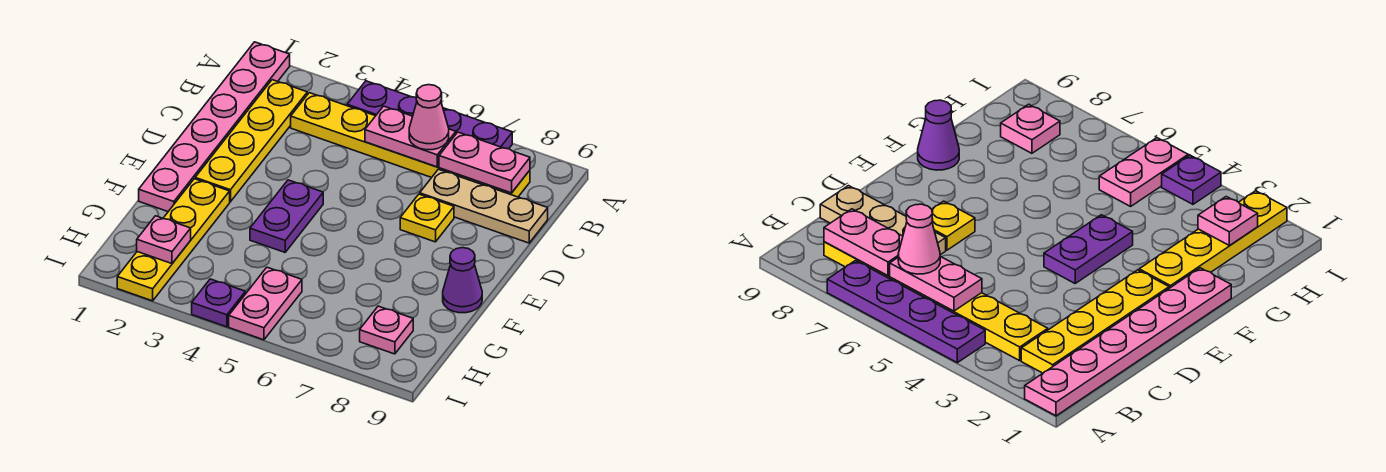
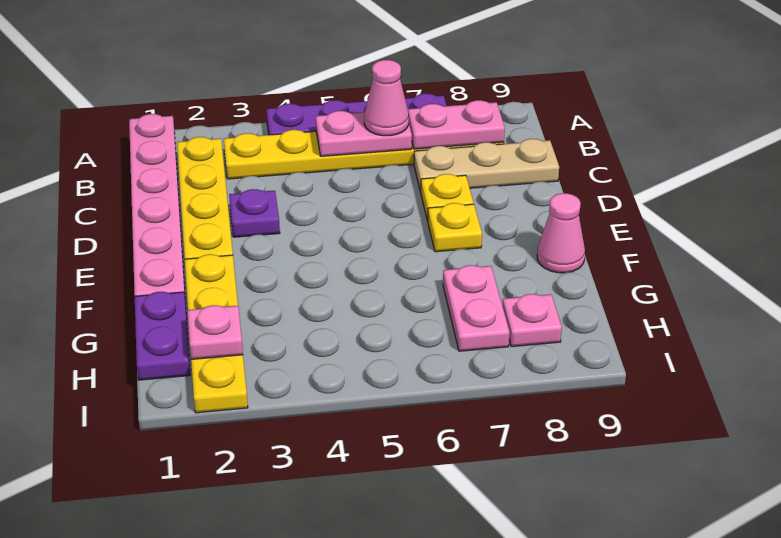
purple plate E4:F4 level 1 -> purple plate G1:H1 level 1
none -> yellow plate E7 level 1
purple cone F9 level 1 -> pink cone F9 level 1
pink plate H5:I5 level 1 -> pink plate G7:H7 level 1
purple plate I4 level 1 -> purple plate D3 level 1

